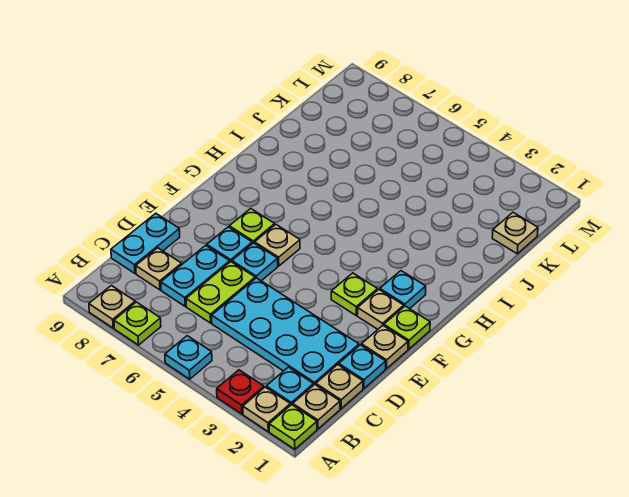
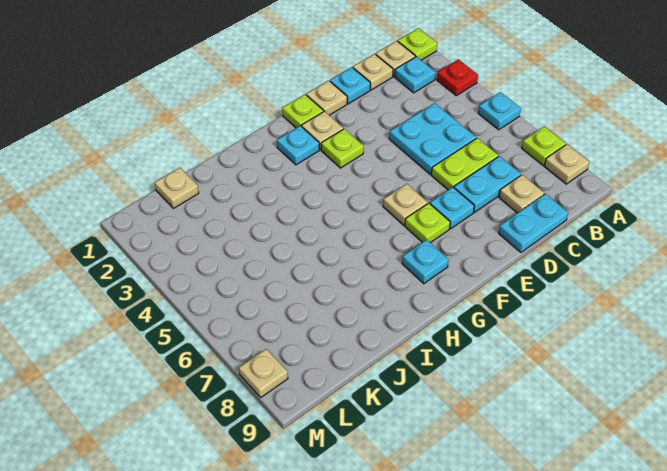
tan plate A2 level 1 -> tan plate M8 level 1
cyan plate C2:D5 level 1 -> cyan plate C4:D5 level 1
cyan plate E6 level 1 -> cyan plate G8 level 1

